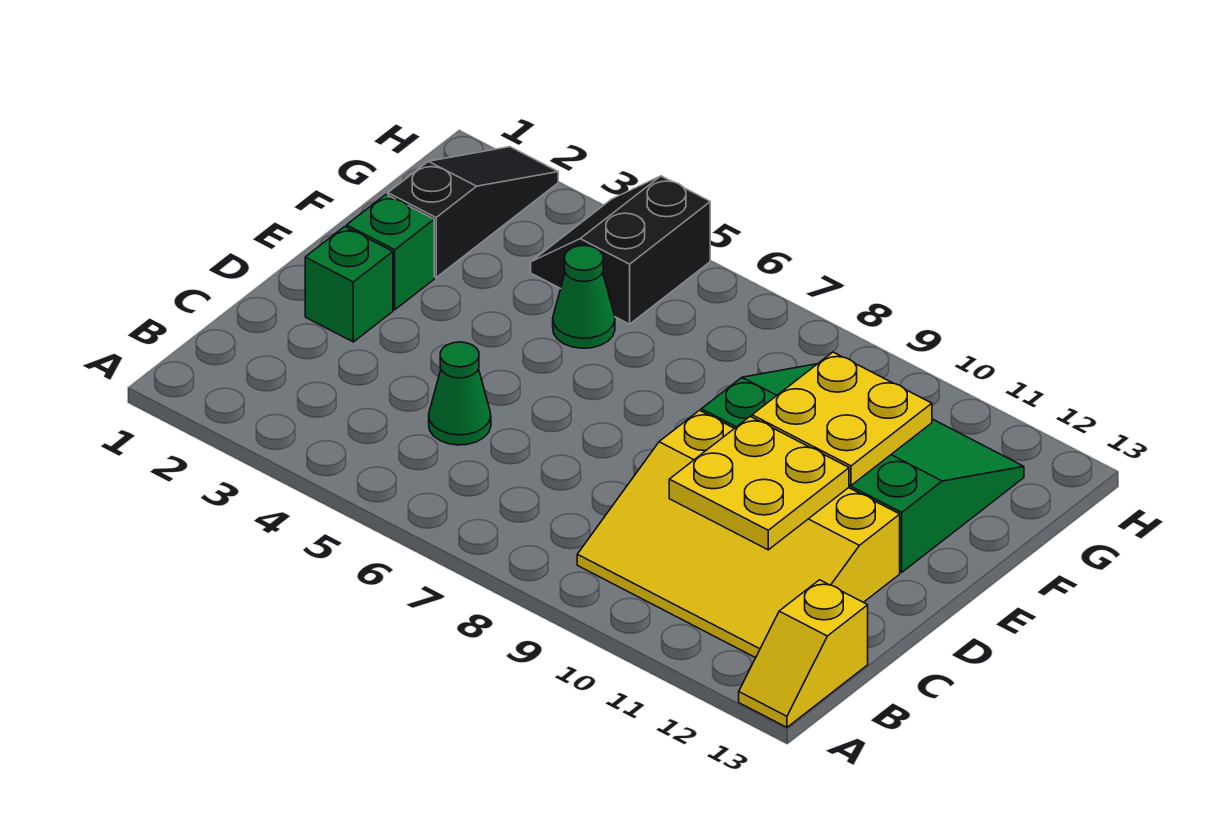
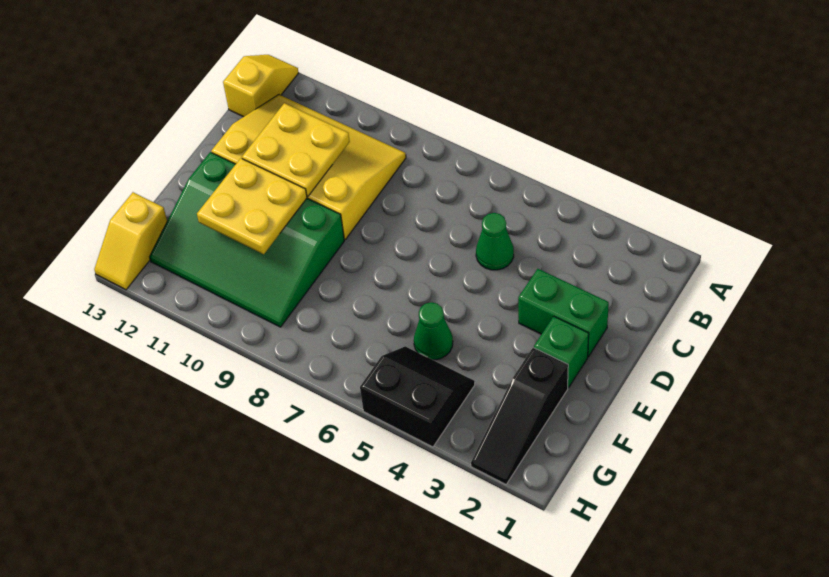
green brick D2 level 1 -> green brick D2:D3 level 1
black slope G4:H5 level 1 top 5 -> black slope G4:H5 level 1 top H
none -> yellow slope G13:H13 level 1 top G

